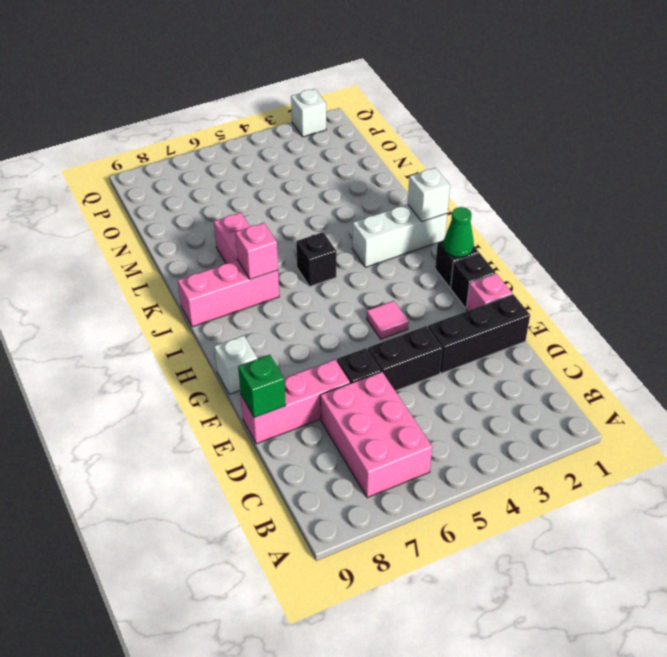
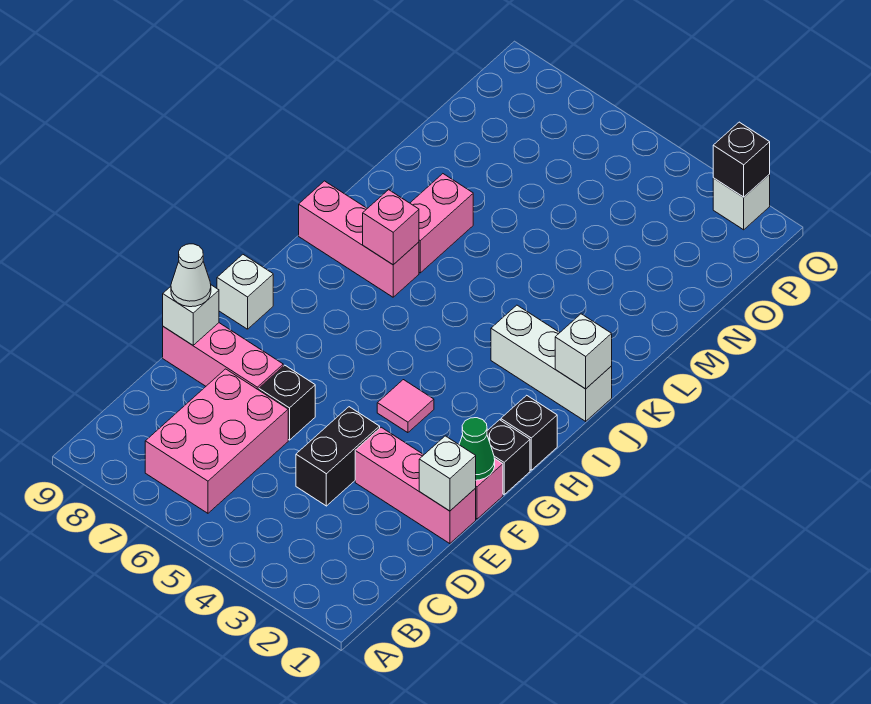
black brick E1:E3 level 1 -> pink brick E1:E3 level 1
none -> white brick E1 level 2
black brick E4:E5 level 1 -> black brick D4:E4 level 1
green brick E9 level 2 -> white brick E9 level 2
none -> white cone E9 level 3
green cone H1 level 2 -> green cone F1 level 2
black brick J5 level 1 -> black brick Q2 level 2

